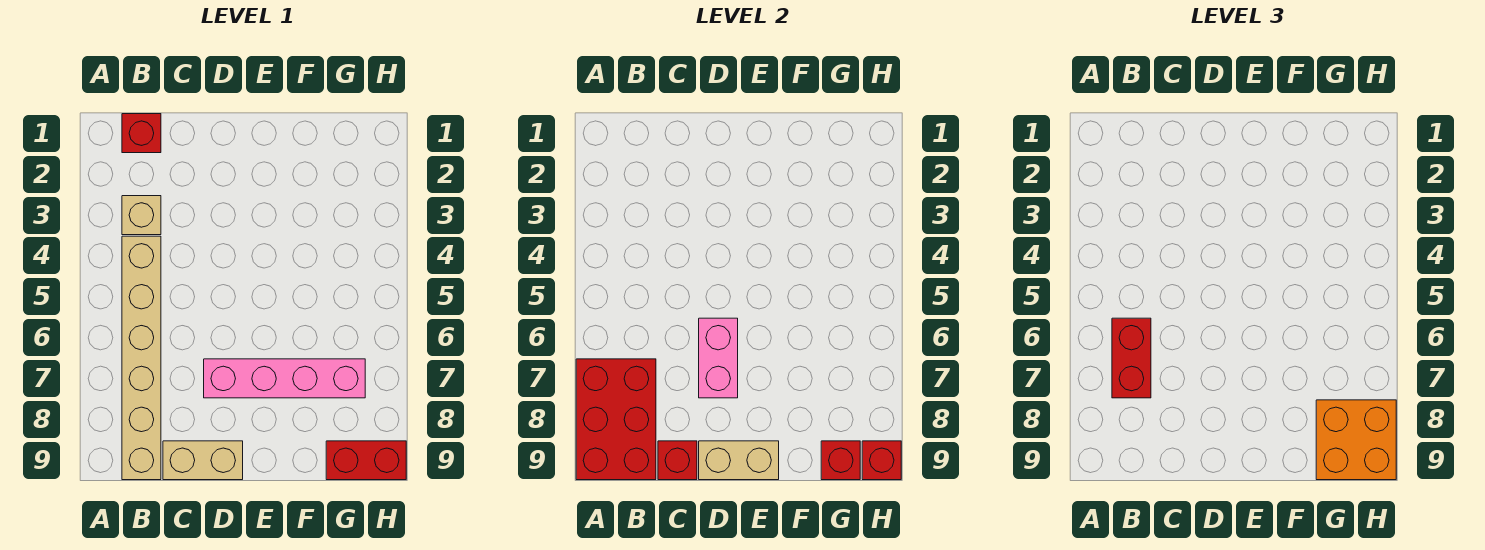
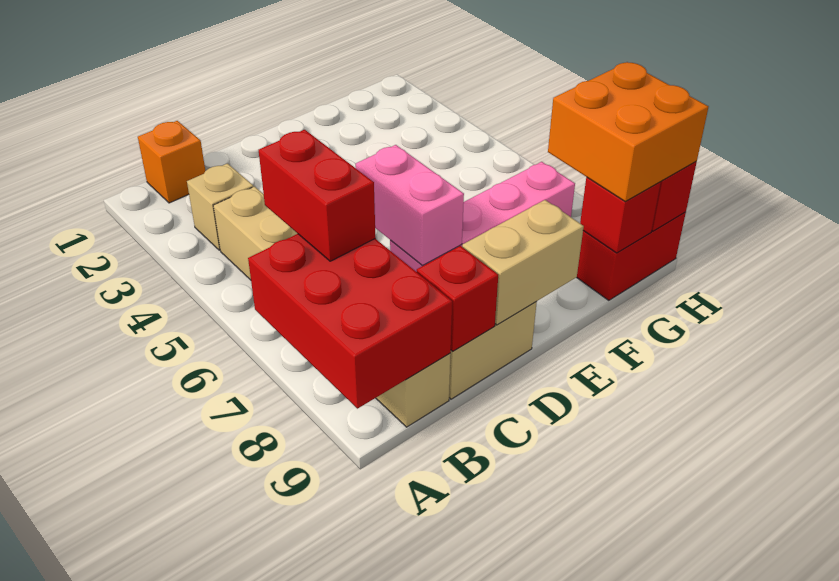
red brick B1 level 1 -> orange brick B1 level 1

